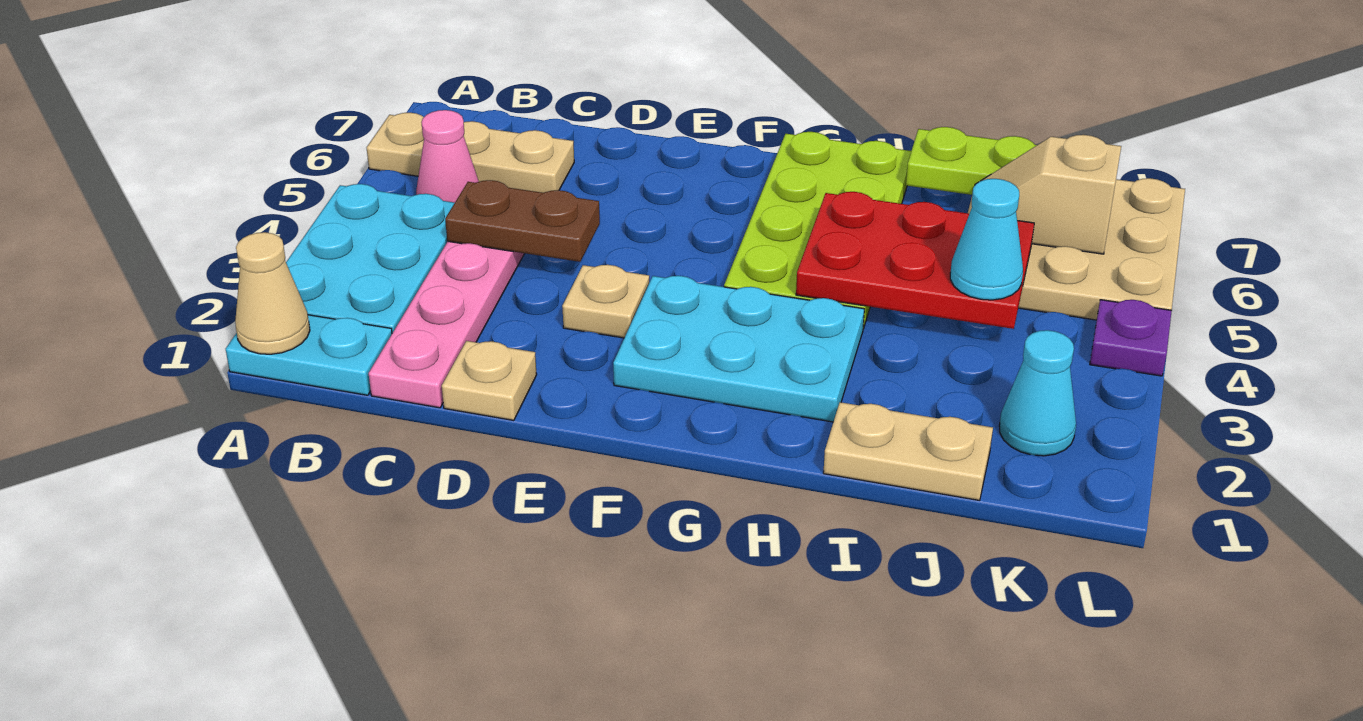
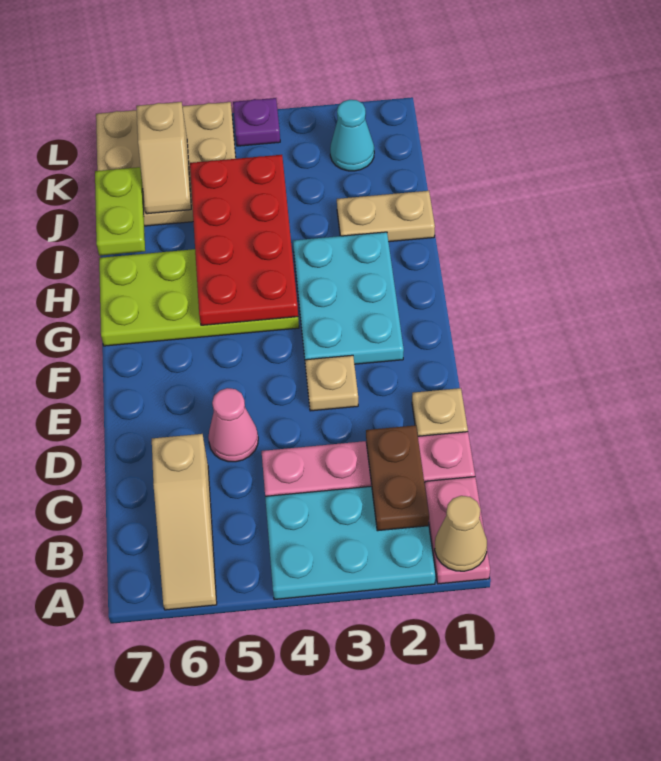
cyan plate A1:B1 level 1 -> pink plate A1:B1 level 1
tan plate A6:C6 level 1 -> tan slope A6:C6 level 1 top C
pink cone B5 level 1 -> pink cone D5 level 1
brown plate C4:D4 level 2 -> brown plate B2:C2 level 2
red plate H4:J5 level 2 -> red plate G4:J5 level 2
tan plate I1:J1 level 1 -> tan plate I1:I2 level 1
cyan cone J4 level 3 -> none

